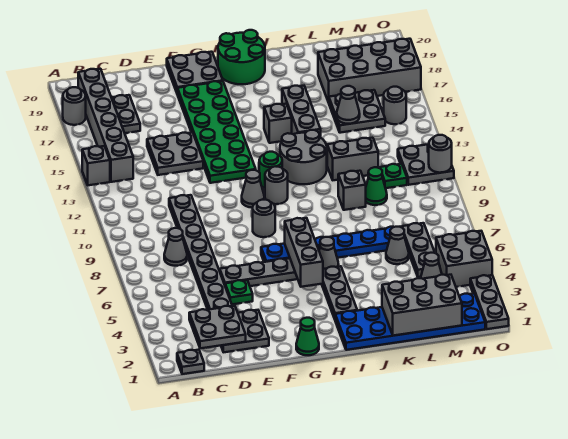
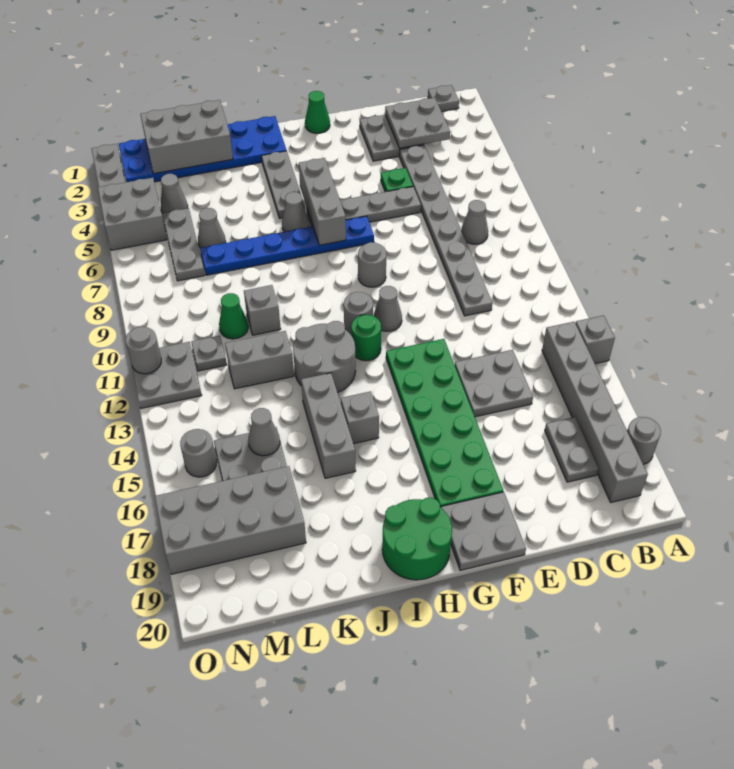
green plate M11 level 1 -> grey plate M11 level 1

